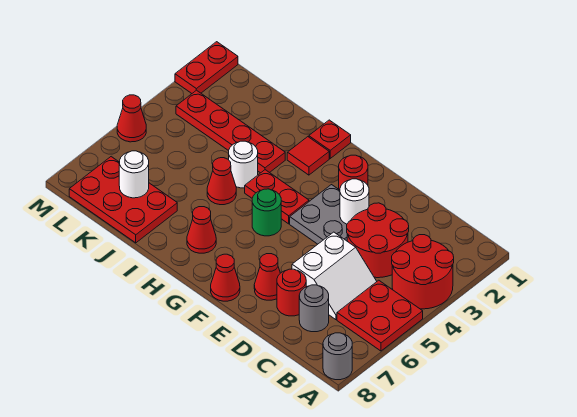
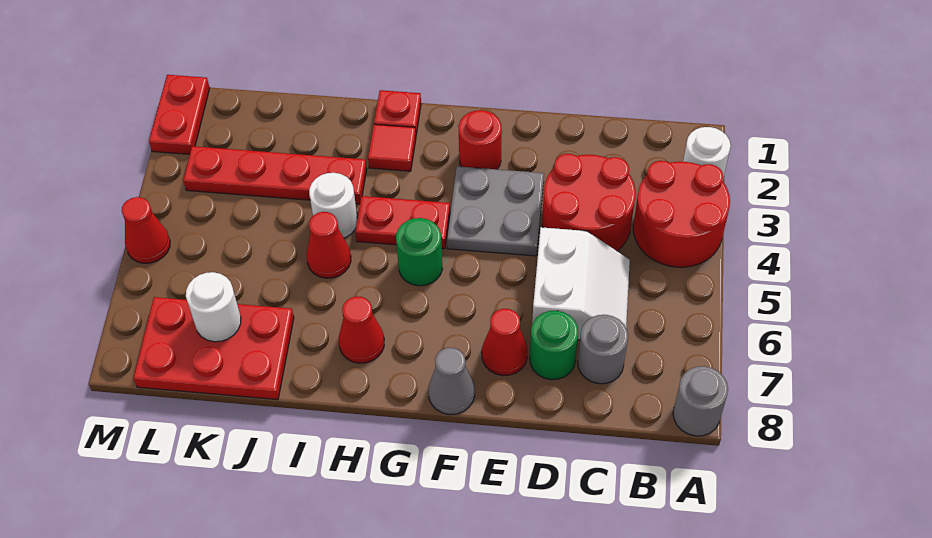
red plate A5:B6 level 1 -> none
red round brick D7 level 1 -> green round brick D7 level 1
white round brick E3 level 2 -> white round brick A2 level 1
red cone F8 level 1 -> grey cone F8 level 1

